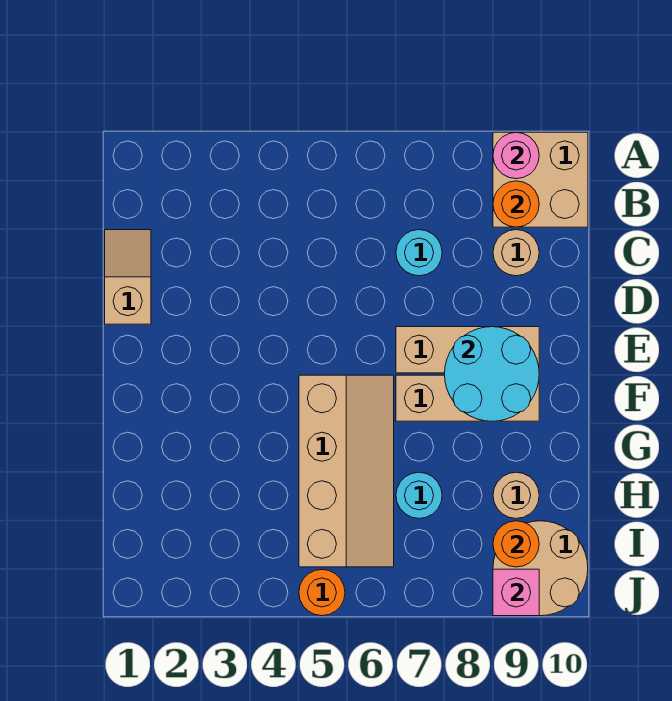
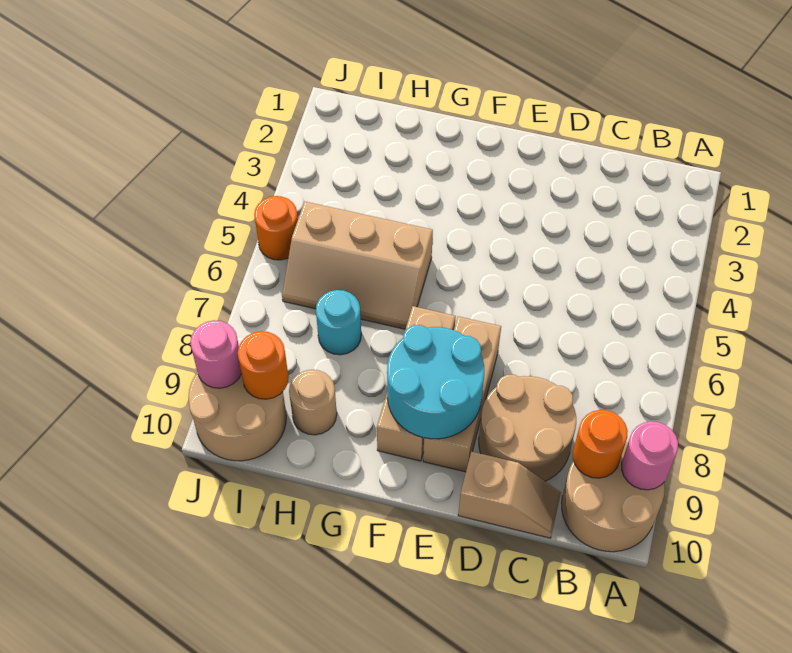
tan brick A9:B10 level 1 -> tan round brick A9:B10 level 1
tan slope C1:D1 level 1 top D -> tan slope C10:D10 level 1 top D
cyan round brick C7 level 1 -> none
tan round brick C9 level 1 -> tan round brick C8:D9 level 1
tan slope F5:I6 level 1 top 5 -> tan slope G5:I6 level 1 top 5
pink brick J9 level 2 -> pink round brick J9 level 2

